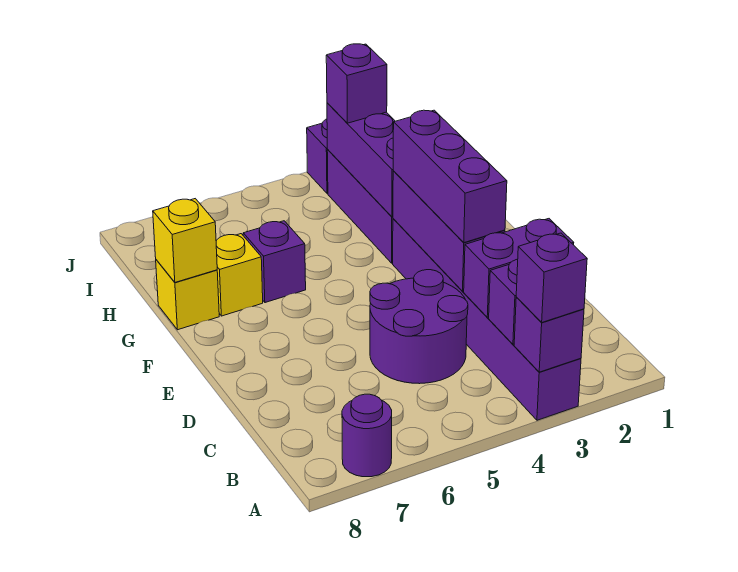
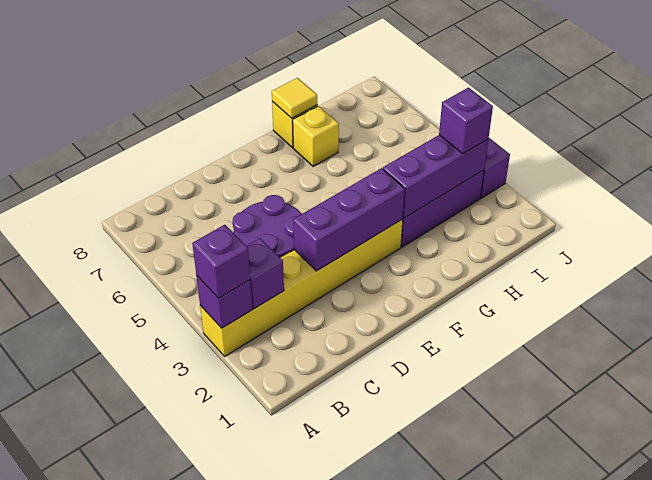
purple brick A3:F3 level 1 -> yellow brick A3:F3 level 1
purple round brick A7 level 1 -> none
purple brick C2:C3 level 2 -> none
purple brick D3:F3 level 3 -> none
purple brick G6 level 1 -> none
yellow brick G8 level 2 -> yellow tile G8 level 2

